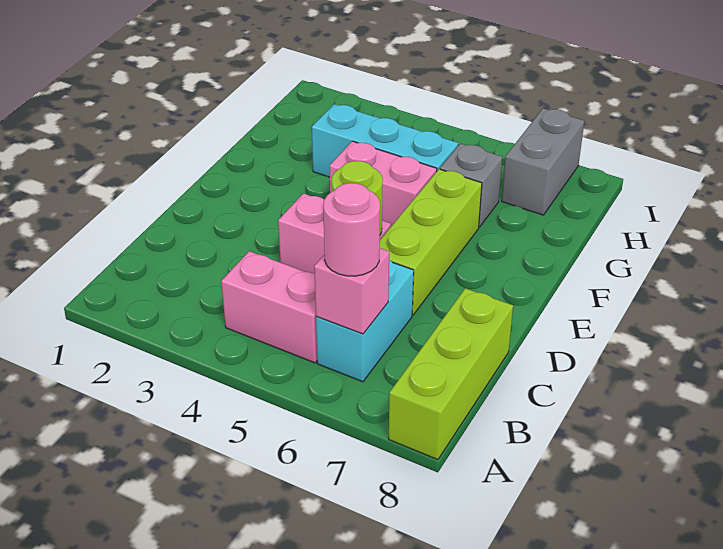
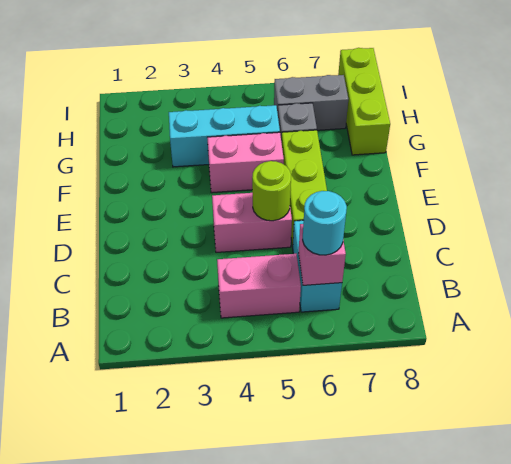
lime brick A8:C8 level 1 -> lime brick G8:I8 level 1
pink round brick B6 level 3 -> cyan round brick B6 level 3
grey brick H7:I7 level 1 -> grey brick H6:H7 level 1

